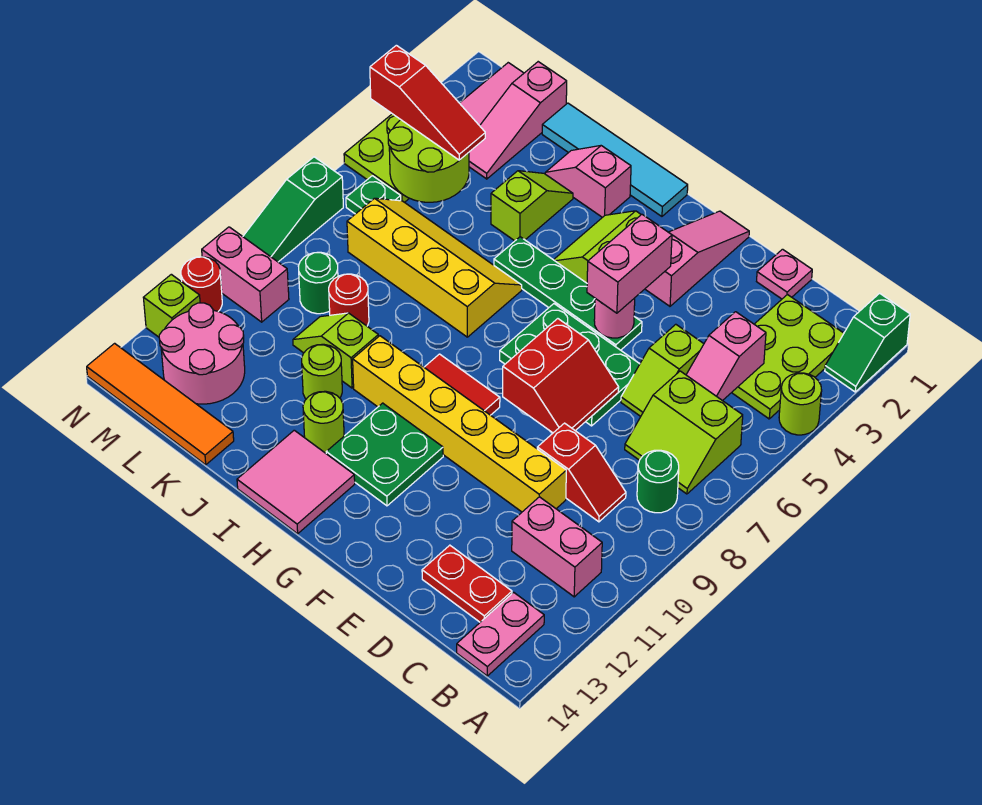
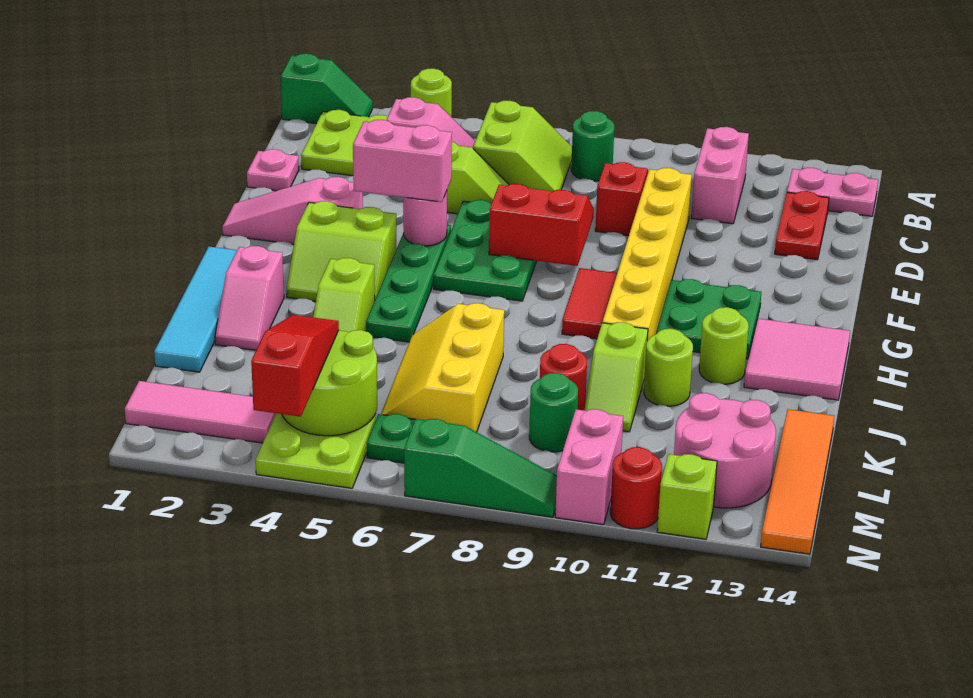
yellow slope I6:L7 level 1 top 7 -> yellow slope J6:L7 level 1 top 7
lime slope J3:J4 level 1 top 4 -> lime slope I4:J4 level 1 top I
pink slope L1:L3 level 1 top 1 -> none

